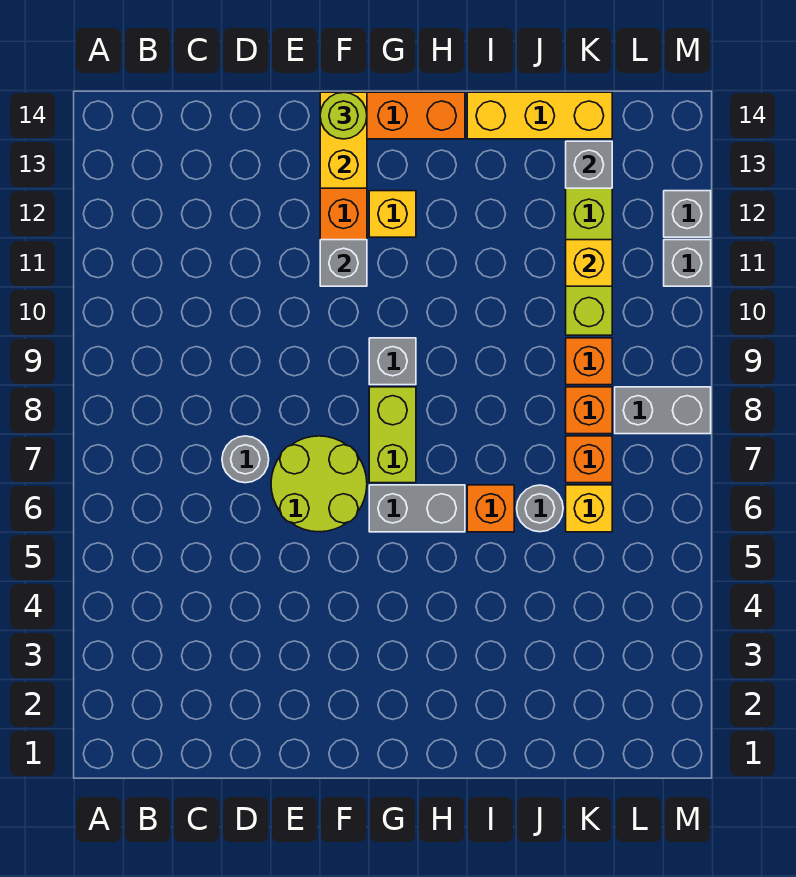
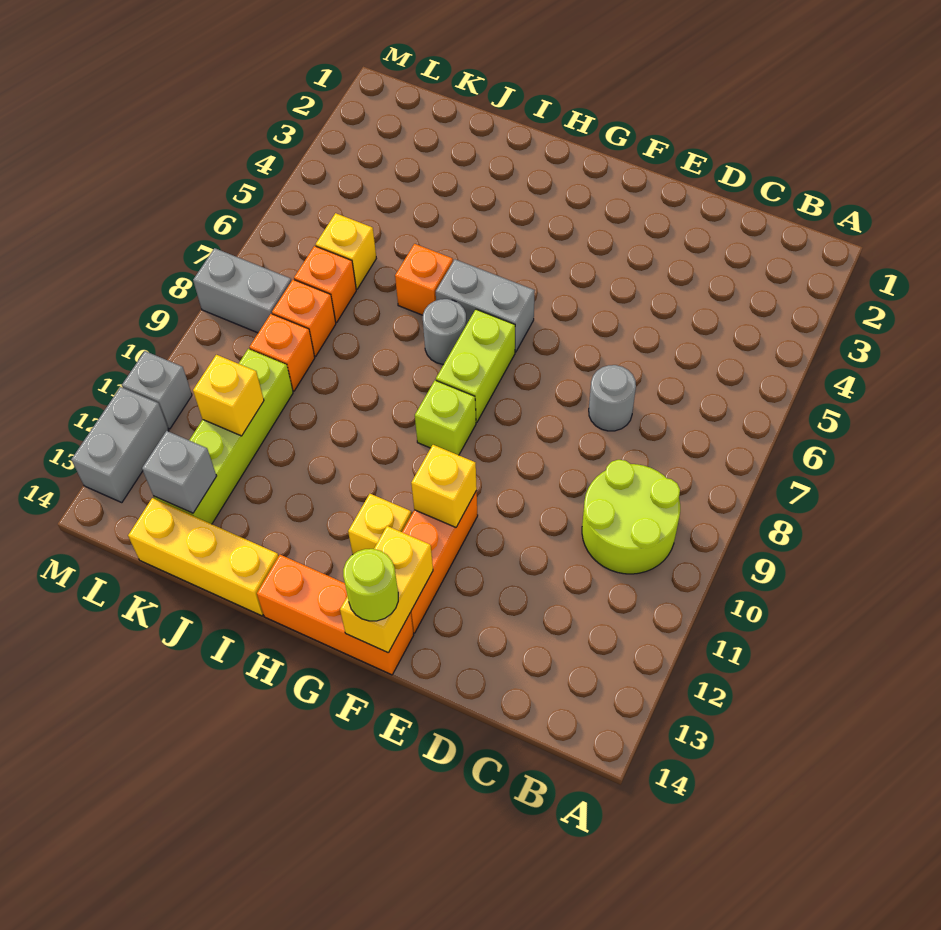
lime round brick E6:F7 level 1 -> lime round brick B9:C10 level 1
grey brick F11 level 2 -> yellow brick F11 level 2
grey brick G9 level 1 -> lime brick G9 level 1
grey round brick J6 level 1 -> grey round brick H7 level 1
grey brick M12 level 1 -> grey brick M12:M13 level 1

